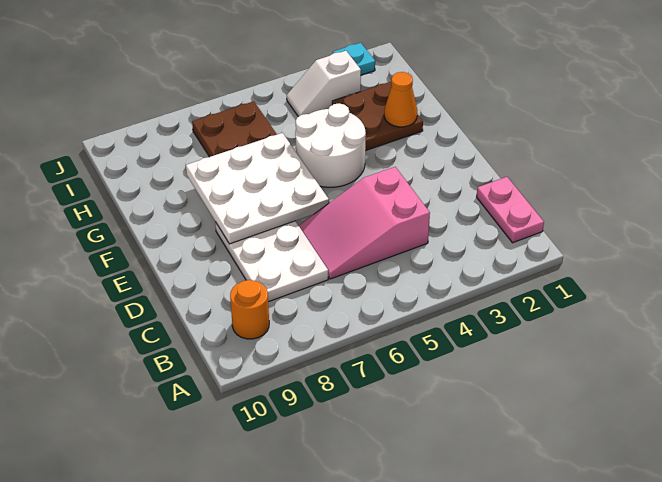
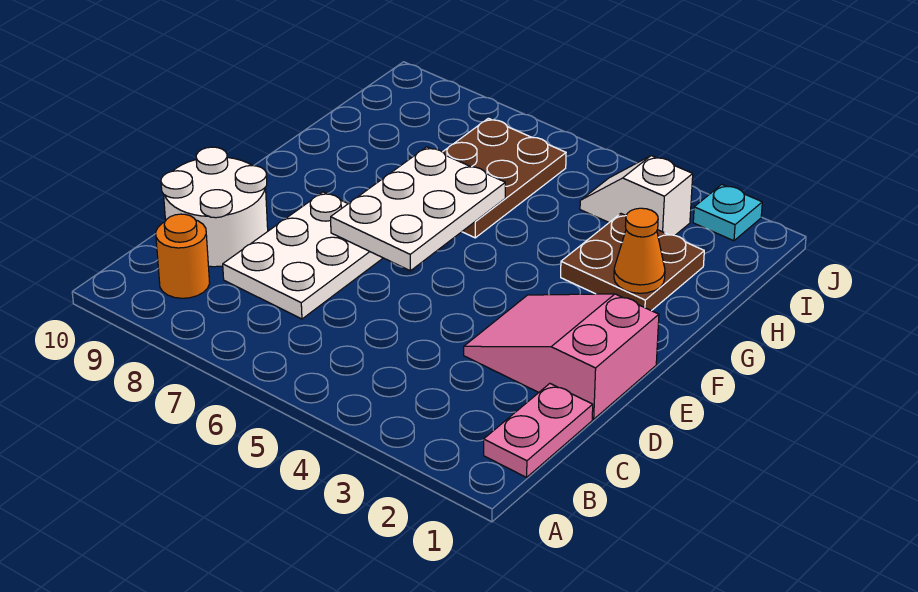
pink slope C4:D6 level 1 top 4 -> pink slope D1:E3 level 1 top 1
white plate E6:G8 level 2 -> white plate E6:G7 level 2
white round brick F4:G5 level 1 -> white round brick C9:D10 level 1

